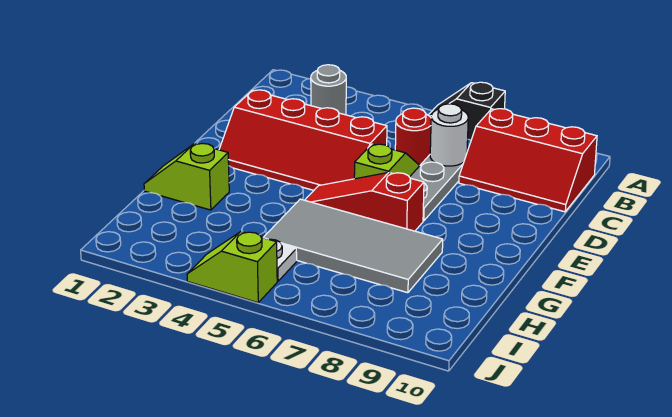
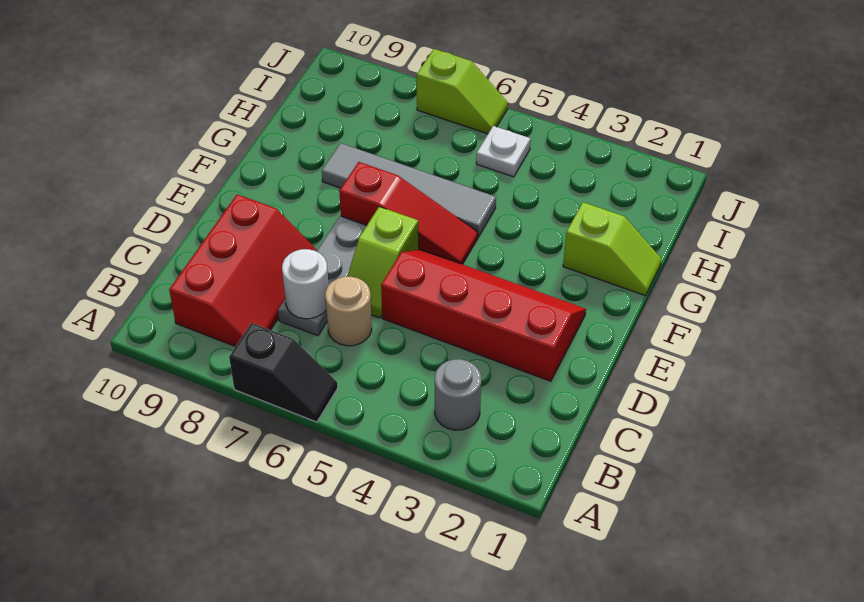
red slope B8:C10 level 1 top B -> red slope B8:D9 level 1 top 9
red round brick C6 level 1 -> tan round brick C6 level 1
grey tile G5:H8 level 1 -> grey tile G5:G8 level 1
lime slope J4:J5 level 1 top 5 -> lime slope J6:J7 level 1 top 7

